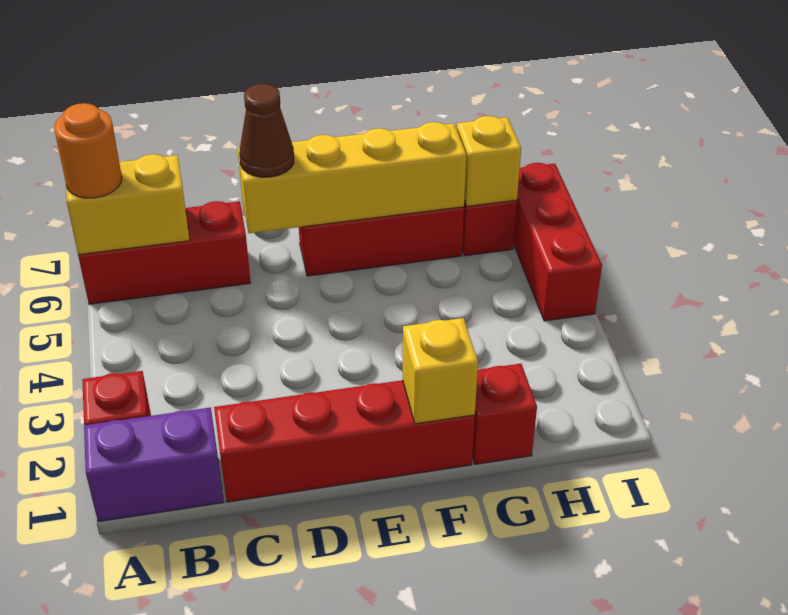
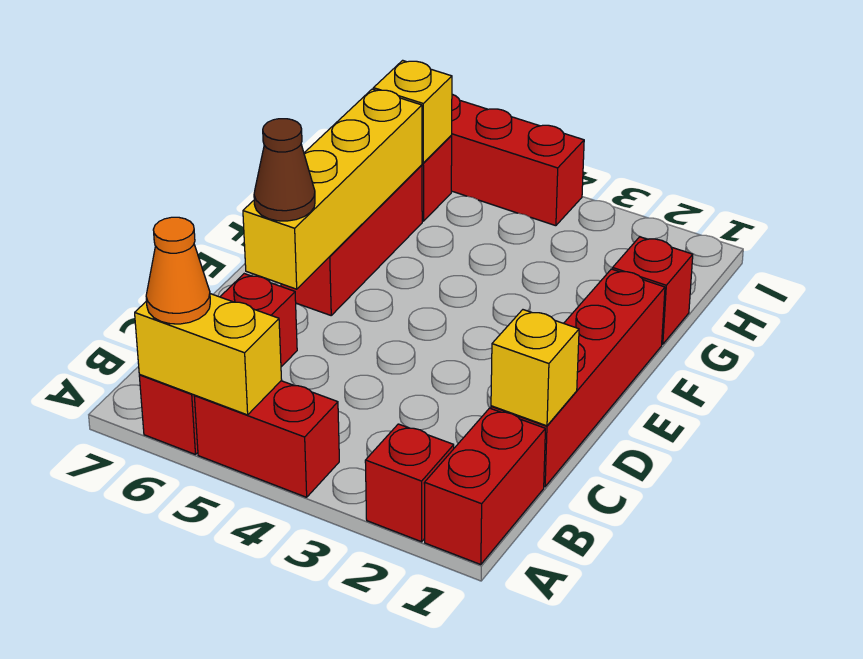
purple brick A1:B1 level 1 -> red brick A1:B1 level 1
none -> red brick A4:A5 level 1
yellow brick A6:B6 level 2 -> yellow brick A5:A6 level 2
orange round brick A6 level 3 -> orange cone A6 level 3
yellow brick F1 level 2 -> yellow brick C1 level 2

